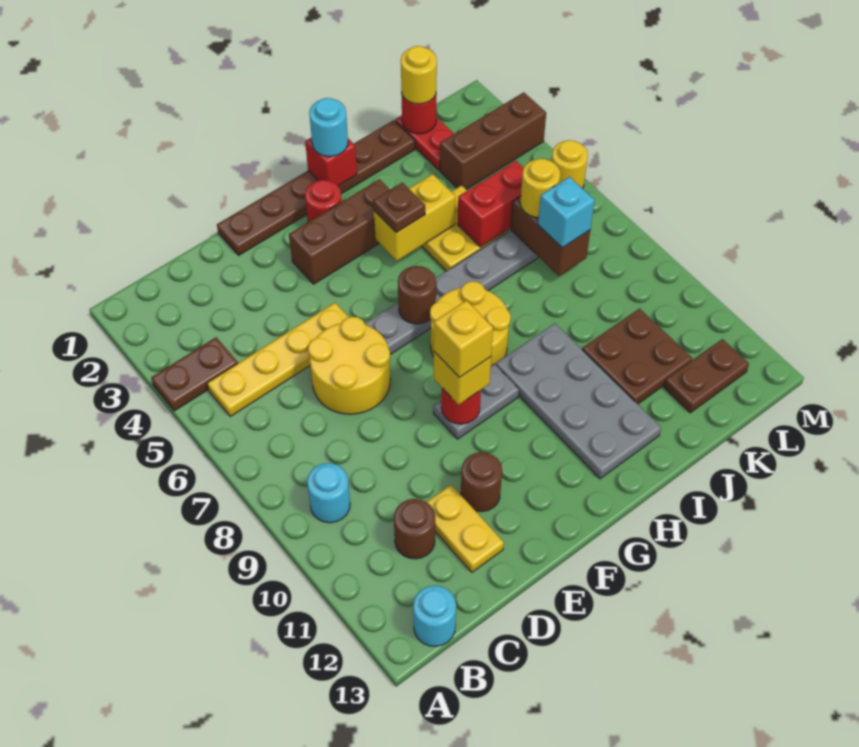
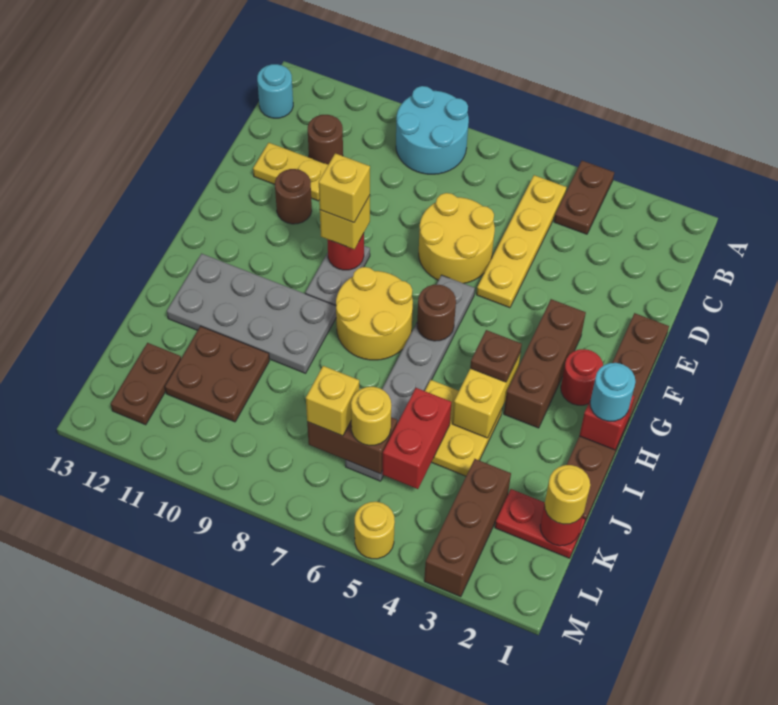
cyan round brick B9 level 1 -> cyan round brick A8:B9 level 1
cyan brick K7 level 3 -> yellow brick K7 level 3

